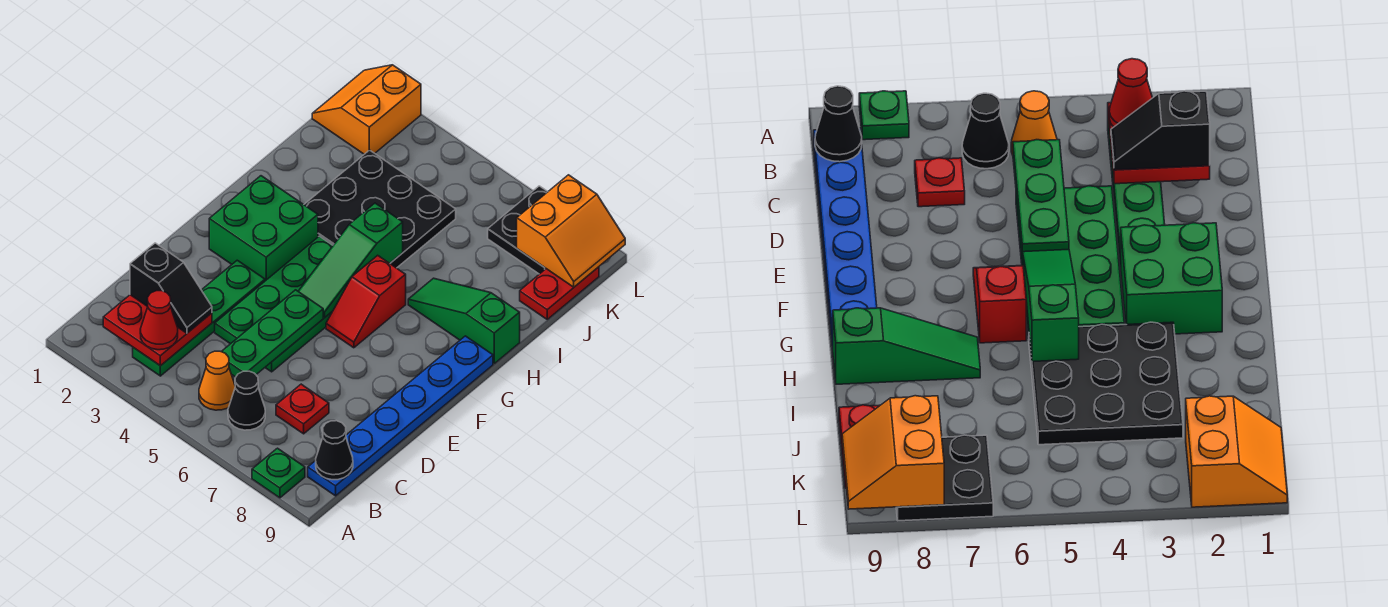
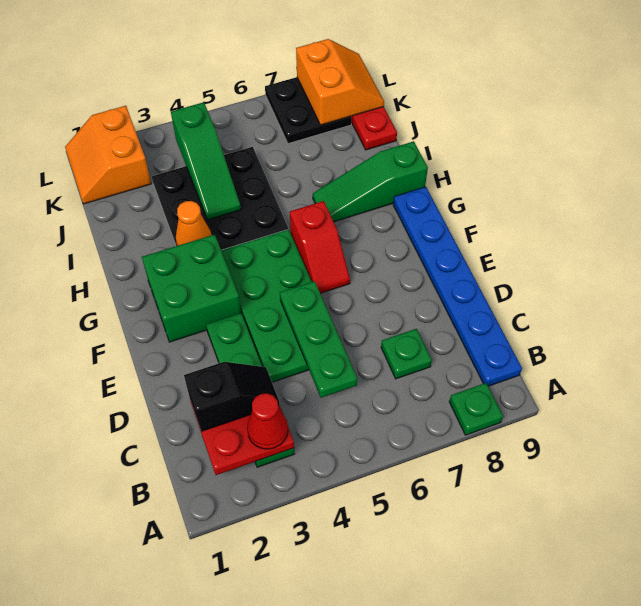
orange cone B5 level 1 -> orange cone H3 level 2
black cone B6 level 1 -> none
black cone B9 level 2 -> none
red plate C7 level 1 -> green plate C7 level 1
green slope F5:H5 level 2 top H -> green slope I4:K4 level 2 top K

